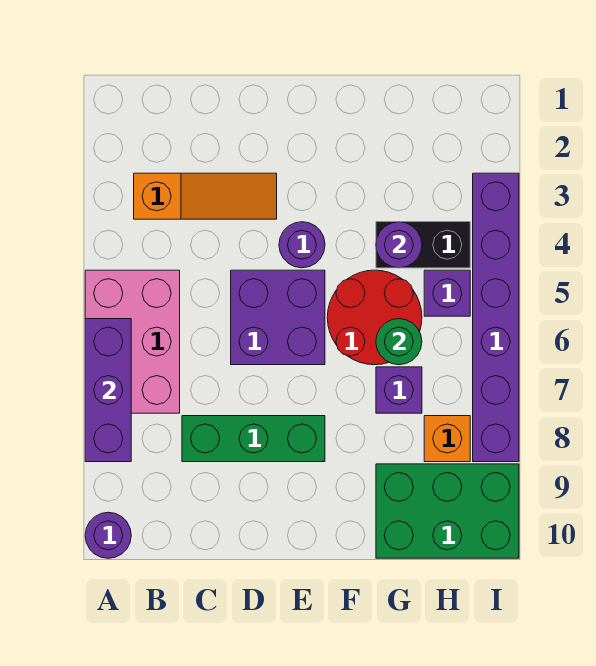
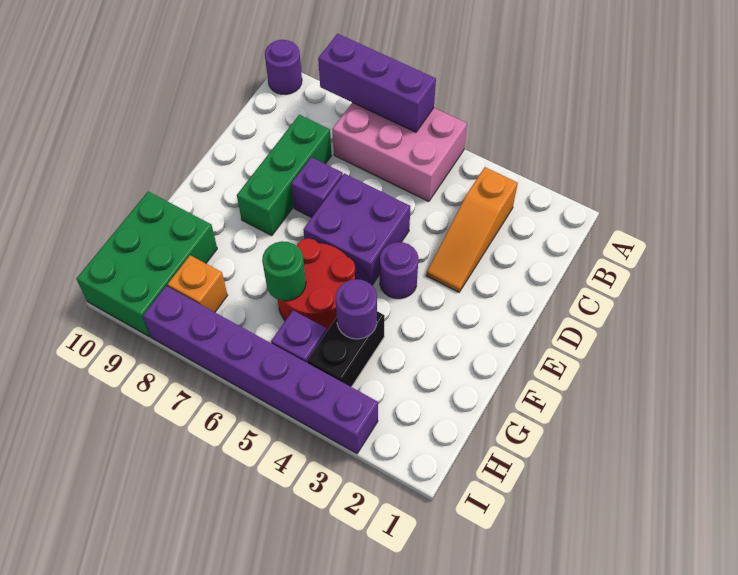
purple brick G7 level 1 -> purple brick D7 level 1

